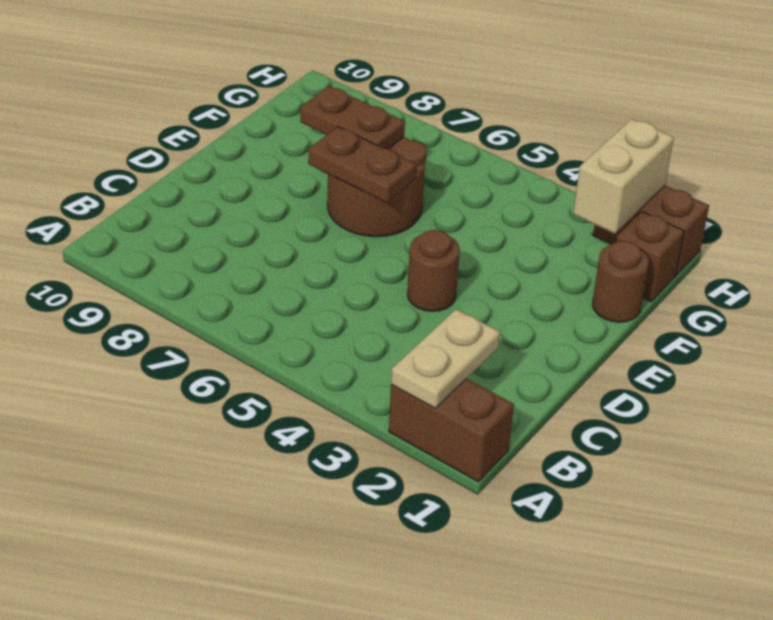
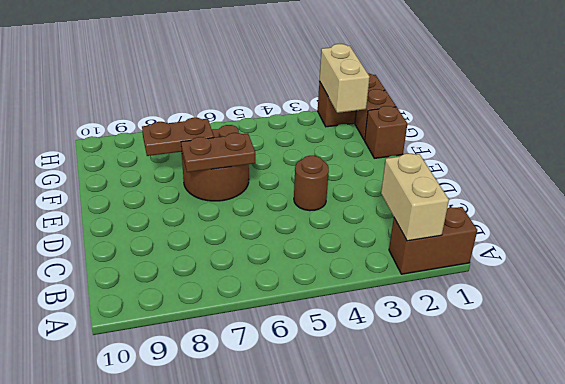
tan plate A2:B2 level 2 -> tan brick A2:B2 level 2
brown round brick F1 level 1 -> brown brick F1 level 1

